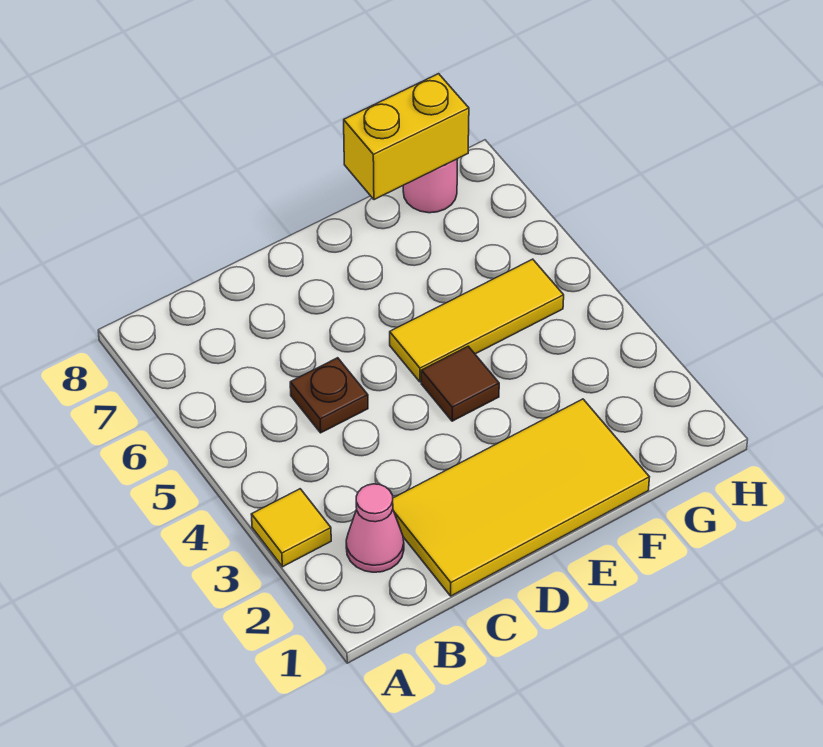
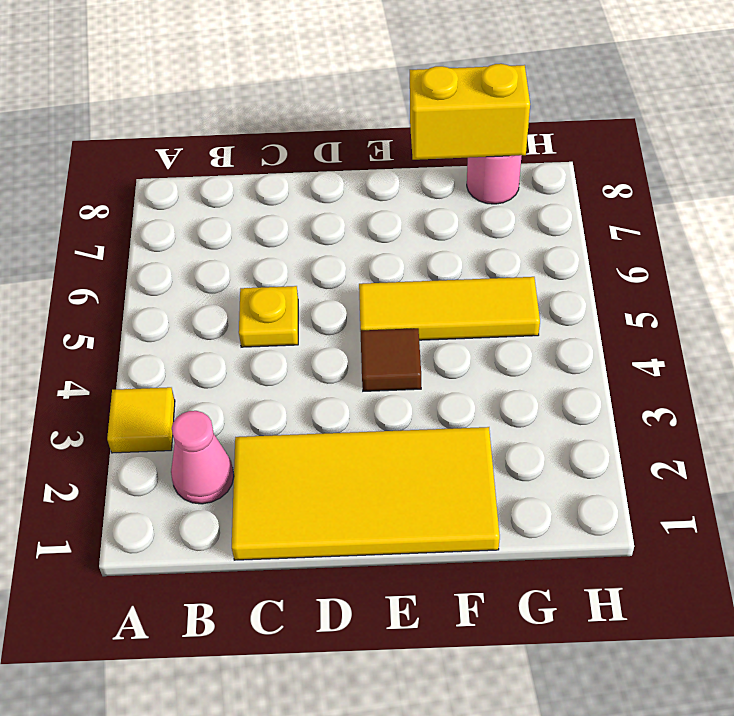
brown plate C5 level 1 -> yellow plate C5 level 1

